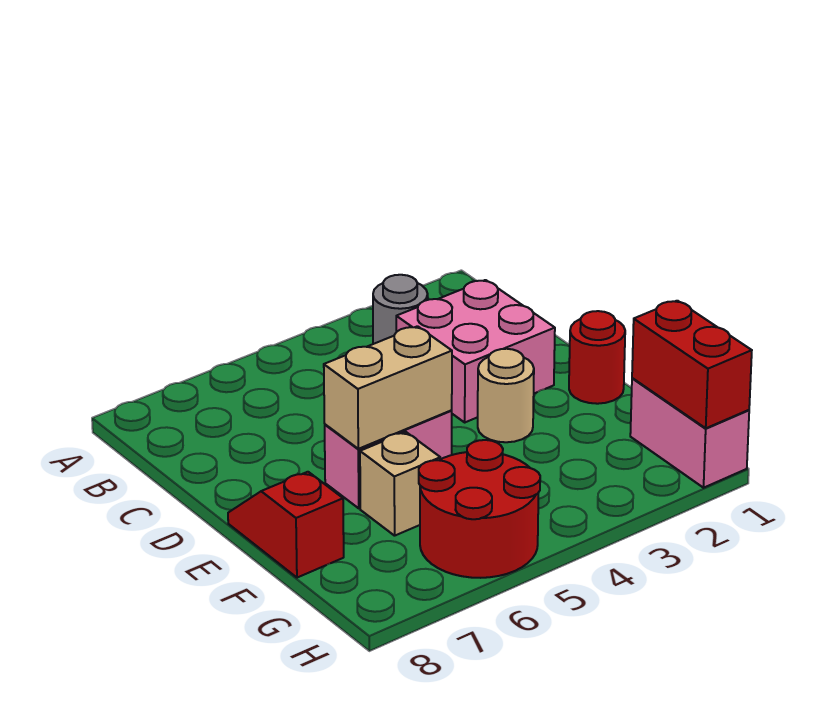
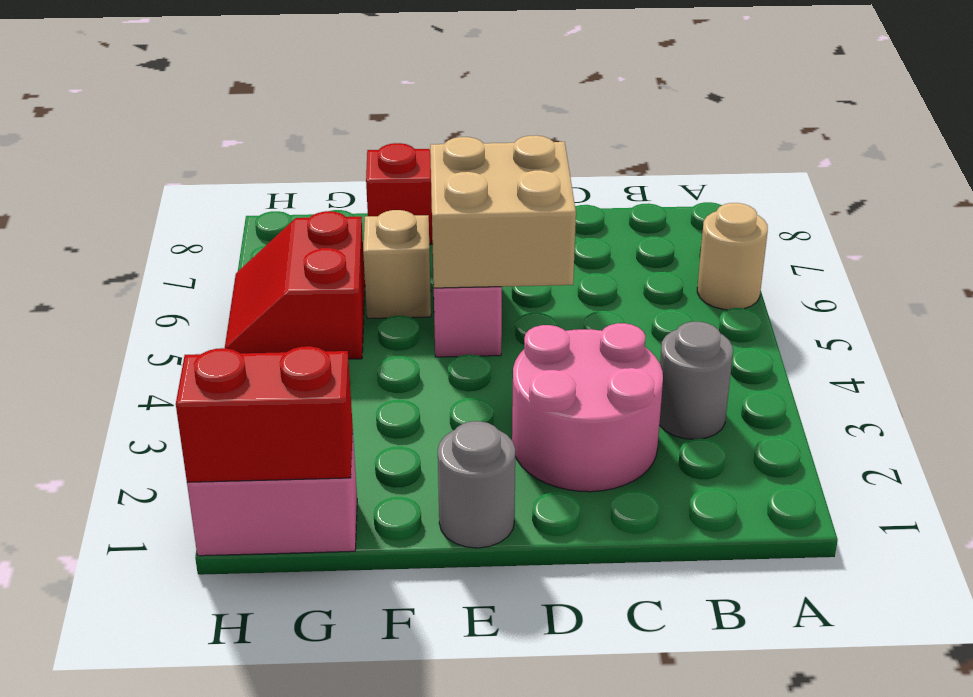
pink brick C2:D3 level 1 -> pink round brick C2:D3 level 1
red round brick E1 level 1 -> grey round brick E1 level 1
tan round brick E3 level 1 -> tan round brick A6 level 1
tan brick E5:E6 level 2 -> tan brick D5:E6 level 2
red round brick G5:H6 level 1 -> red slope G5:H6 level 1 top G

